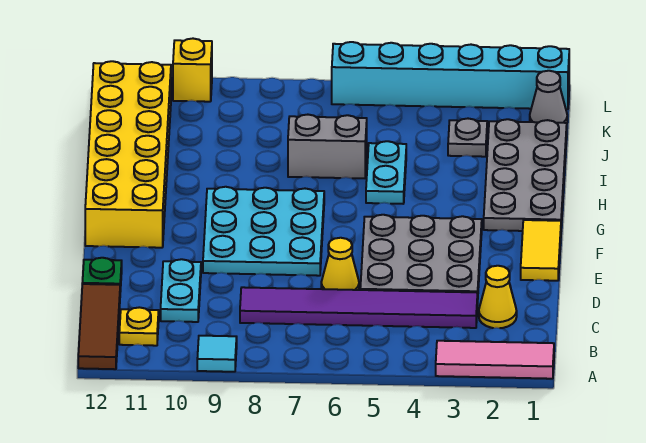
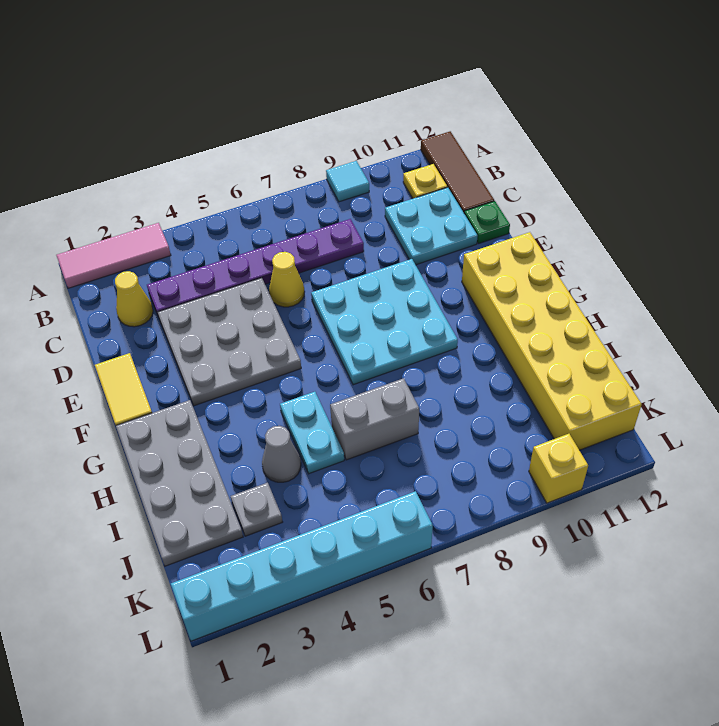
purple tile C3:C8 level 1 -> purple plate C3:C8 level 1
cyan plate C10:D10 level 1 -> cyan plate C10:D11 level 1
grey cone K1 level 1 -> grey cone I4 level 1

